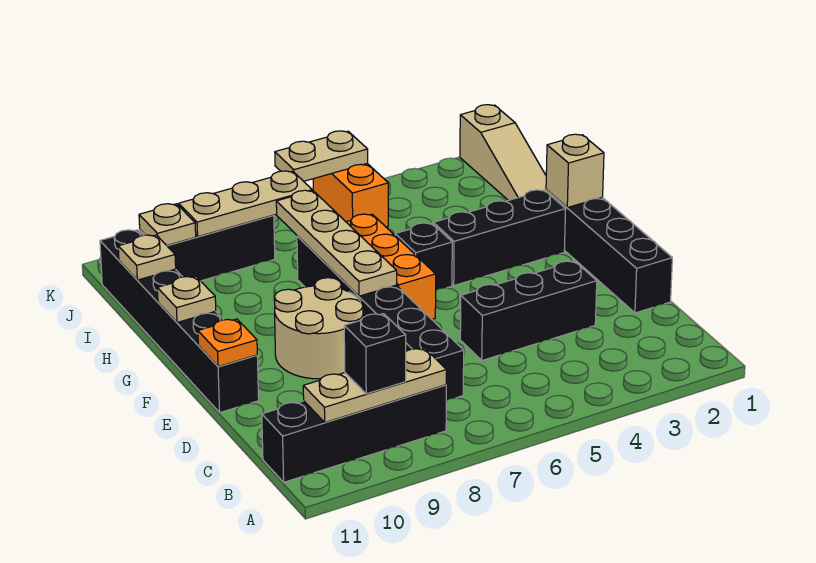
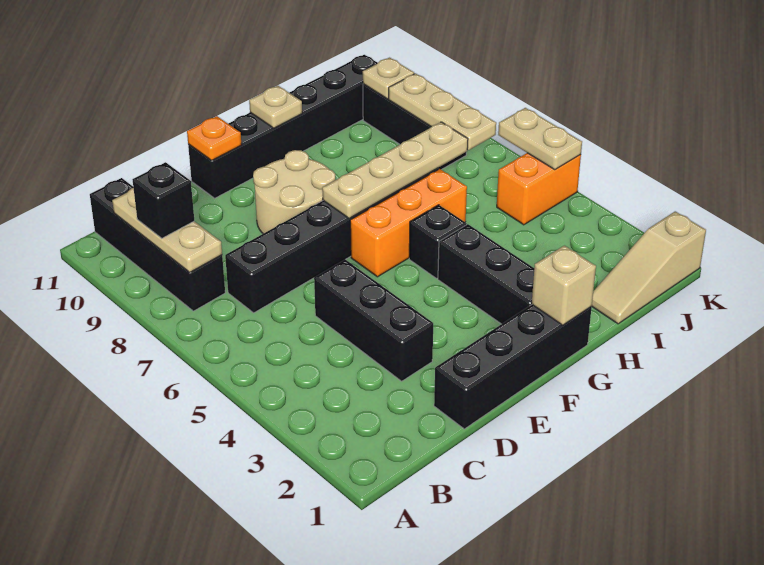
tan plate I11 level 2 -> none

